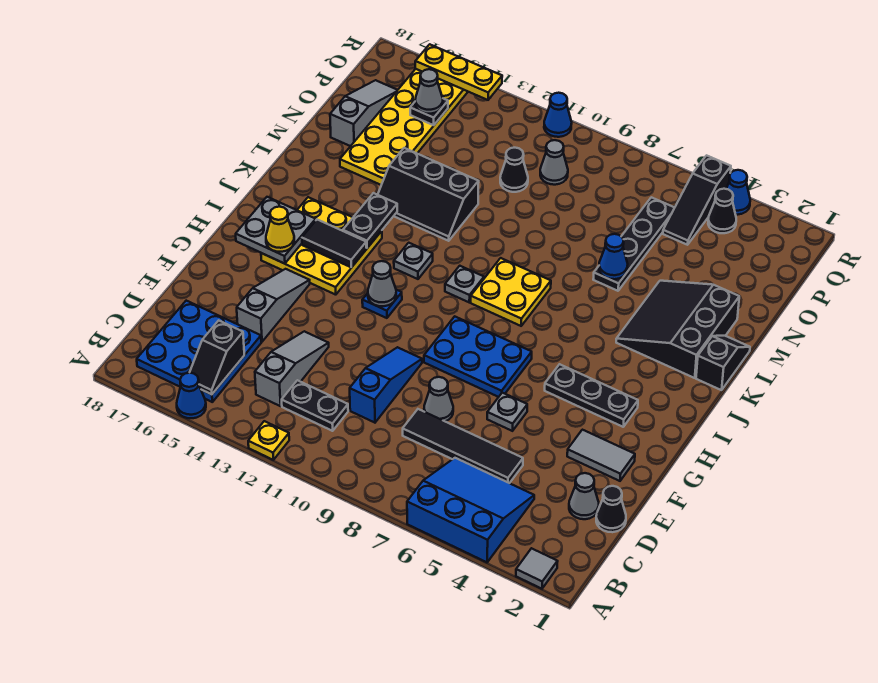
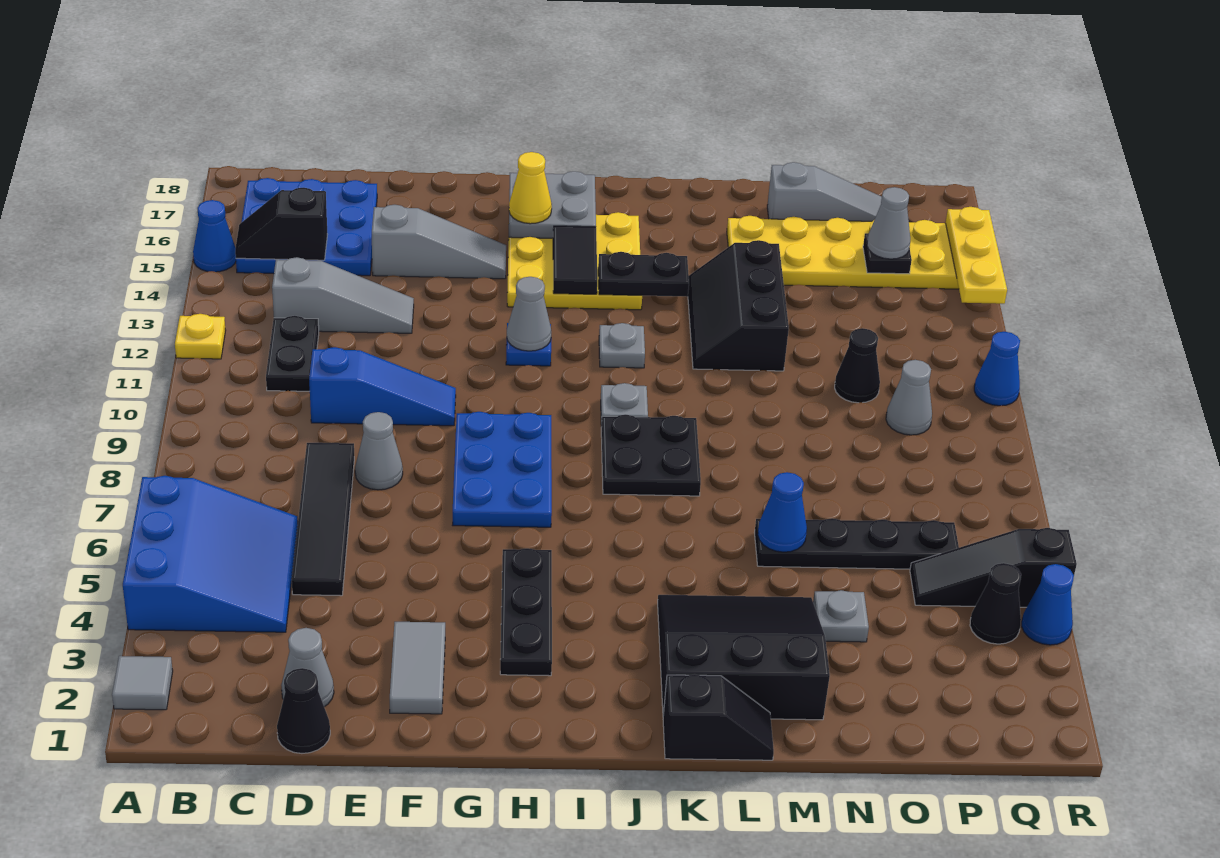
grey plate F6 level 1 -> grey plate N4 level 1
yellow plate J8:K9 level 1 -> black plate J8:K9 level 1

